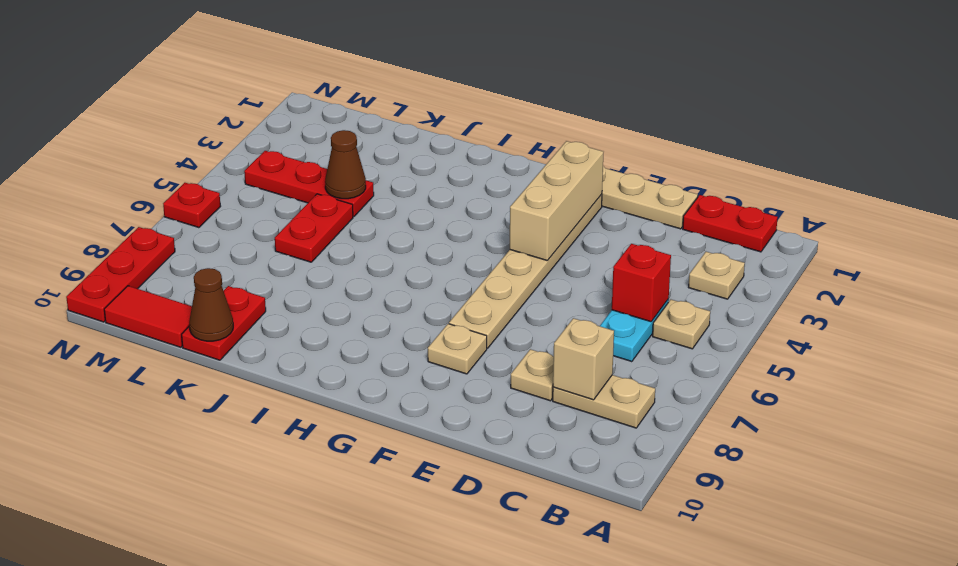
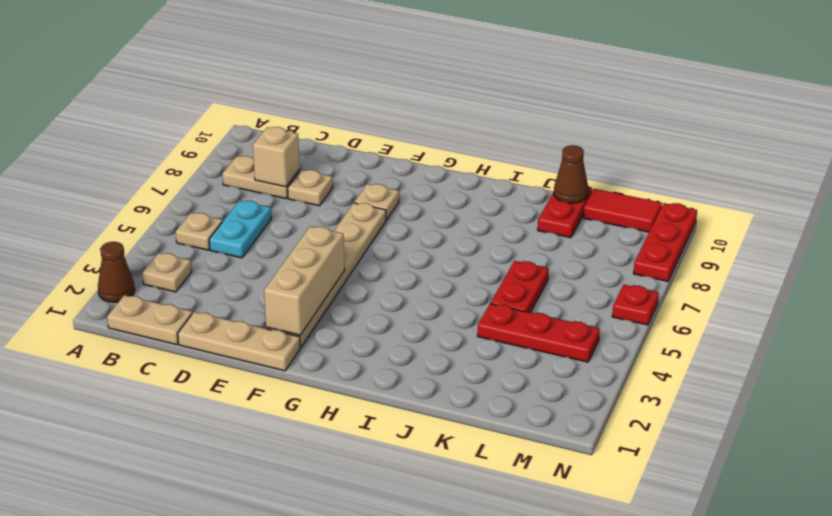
red plate B1:C1 level 1 -> tan plate B1:C1 level 1
red brick C5 level 2 -> none
brown cone K4 level 2 -> brown cone A2 level 1

